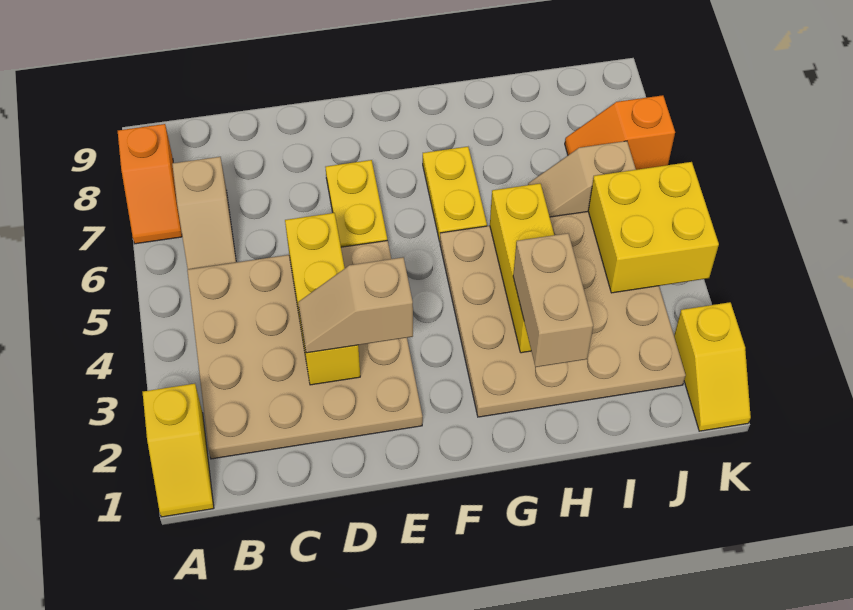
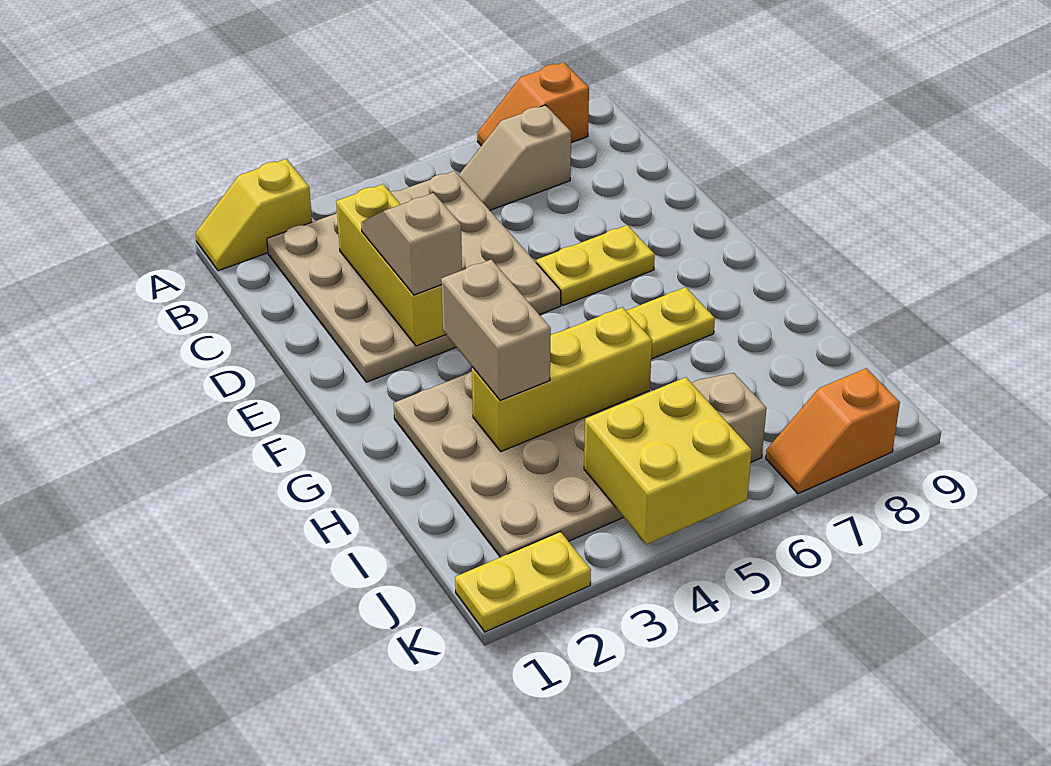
yellow brick D3:D5 level 2 -> yellow brick C3:E3 level 2
tan brick H2:H3 level 3 -> tan brick G3:H3 level 3
orange slope J7:K7 level 1 top K -> orange slope K7:K8 level 1 top 8
yellow slope K1:K2 level 1 top 2 -> yellow plate K1:K2 level 1

